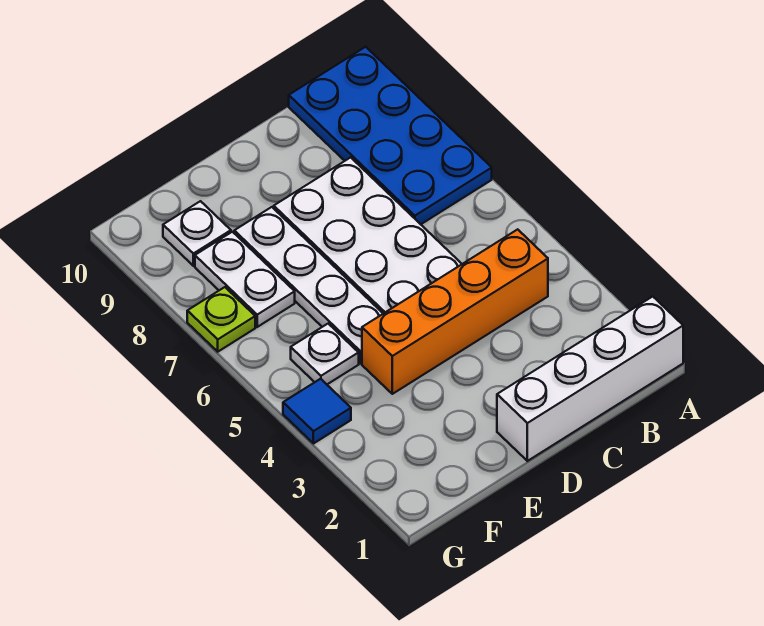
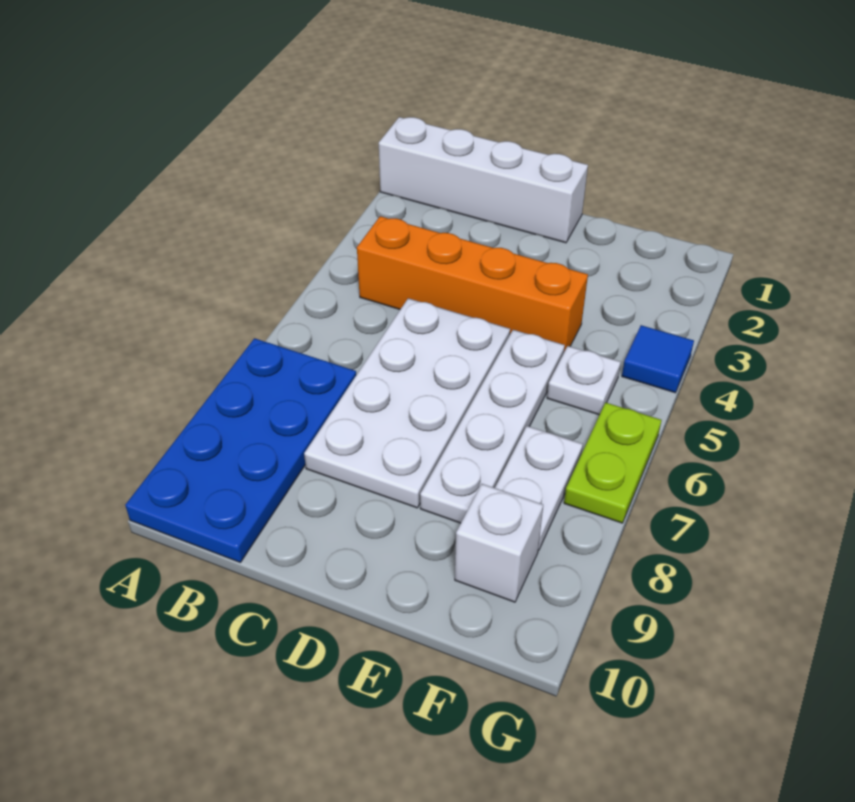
white plate F9 level 1 -> white brick F9 level 1
lime plate G7 level 1 -> lime plate G6:G7 level 1

